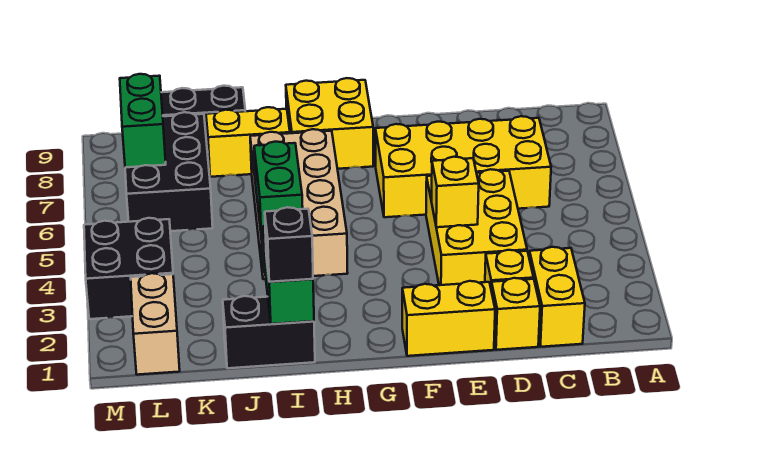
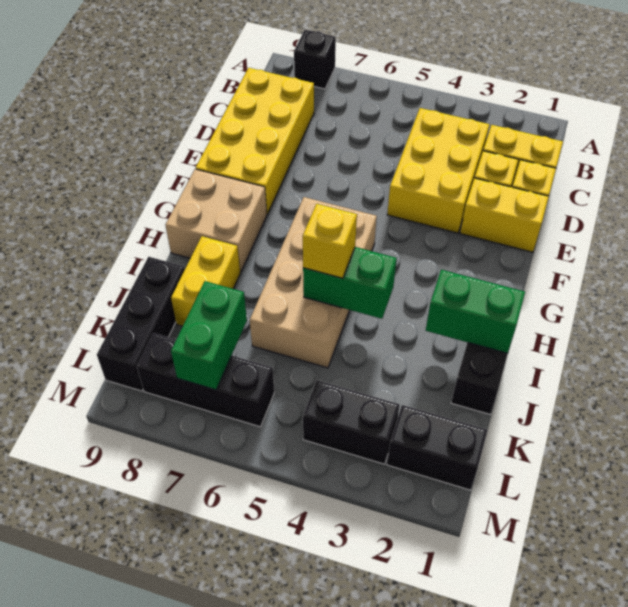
yellow brick C6:F7 level 1 -> yellow brick C8:F9 level 1
yellow brick D3:E5 level 1 -> yellow brick C3:E4 level 1
yellow brick E1:F1 level 1 -> yellow brick E1:E2 level 1
yellow brick E4 level 2 -> yellow brick I5 level 3
yellow brick G8:H9 level 1 -> tan brick G8:H9 level 1
tan brick H4:I7 level 1 -> tan brick G5:J6 level 1
black brick I1 level 3 -> black brick A8 level 1
black brick K6:L8 level 1 -> black brick L6:L8 level 1
tan brick L1:L2 level 1 -> black brick L1:L2 level 1
black brick L3:M4 level 1 -> black brick L3:L4 level 1
green brick L7:L8 level 2 -> green brick K7:L7 level 2

